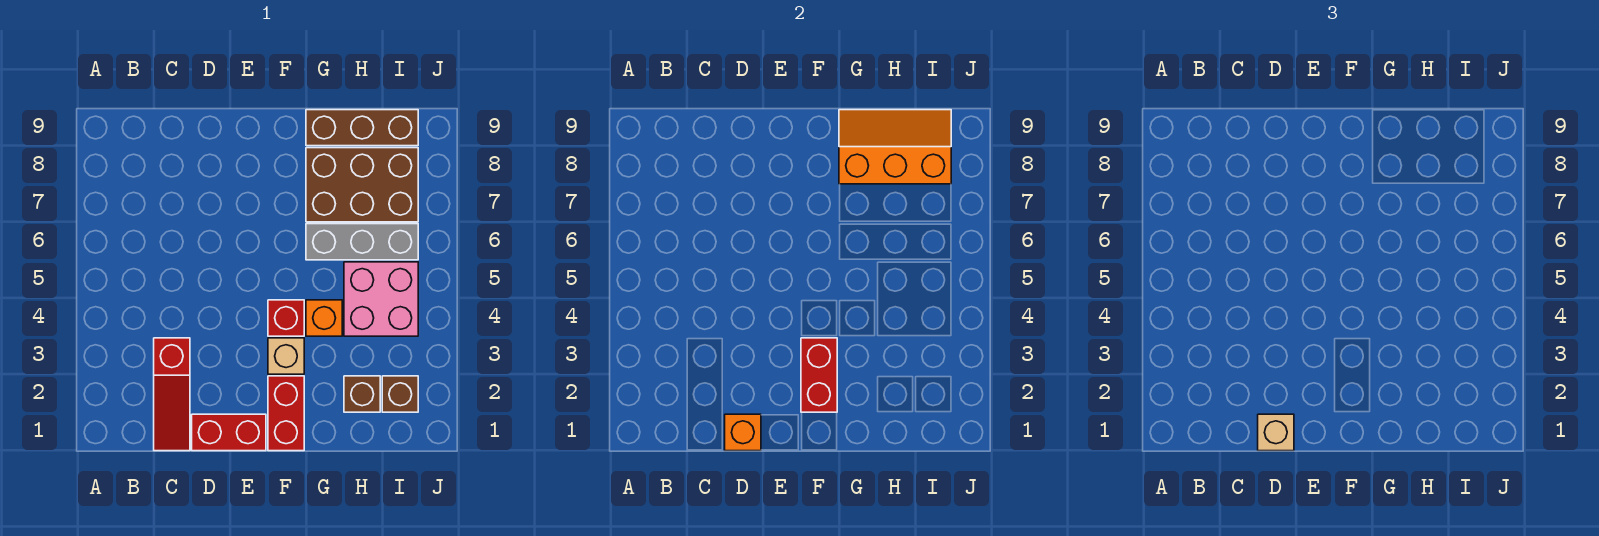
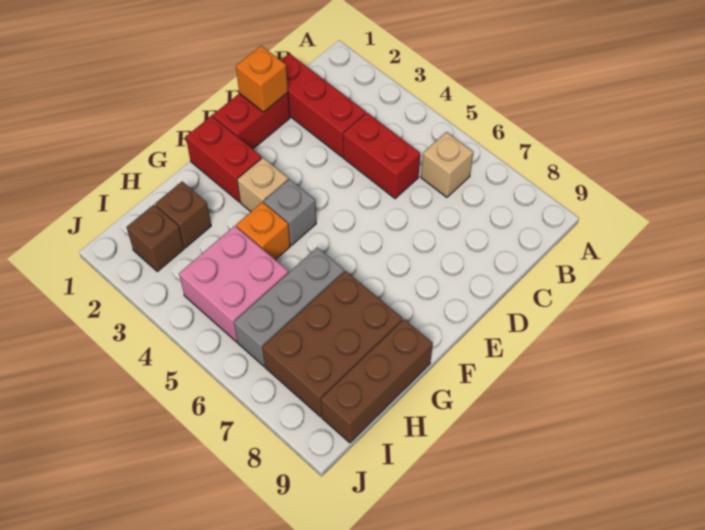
red slope C1:C3 level 1 top 3 -> red brick C1:C3 level 1
tan brick D1 level 3 -> tan brick B6 level 1
red brick F2:F3 level 2 -> red brick C4:C5 level 1
red brick F4 level 1 -> grey brick F4 level 1
orange slope G8:I9 level 2 top 8 -> none

